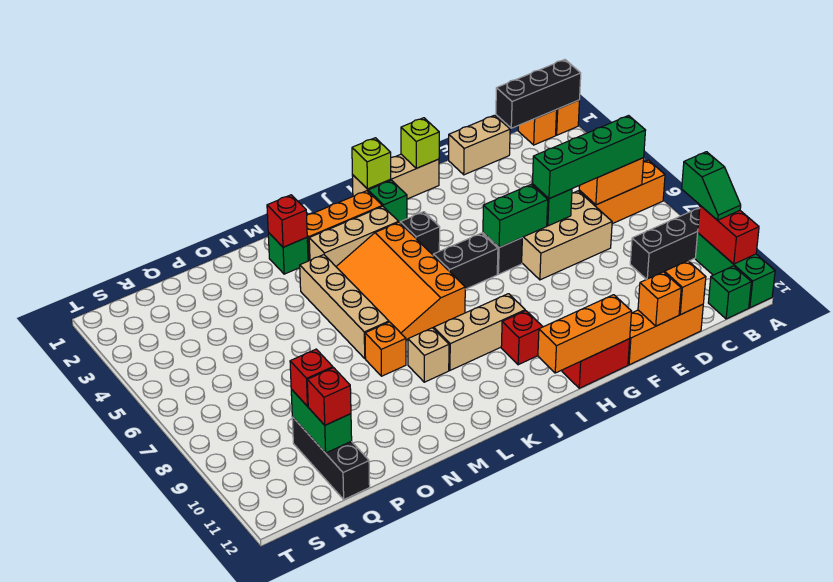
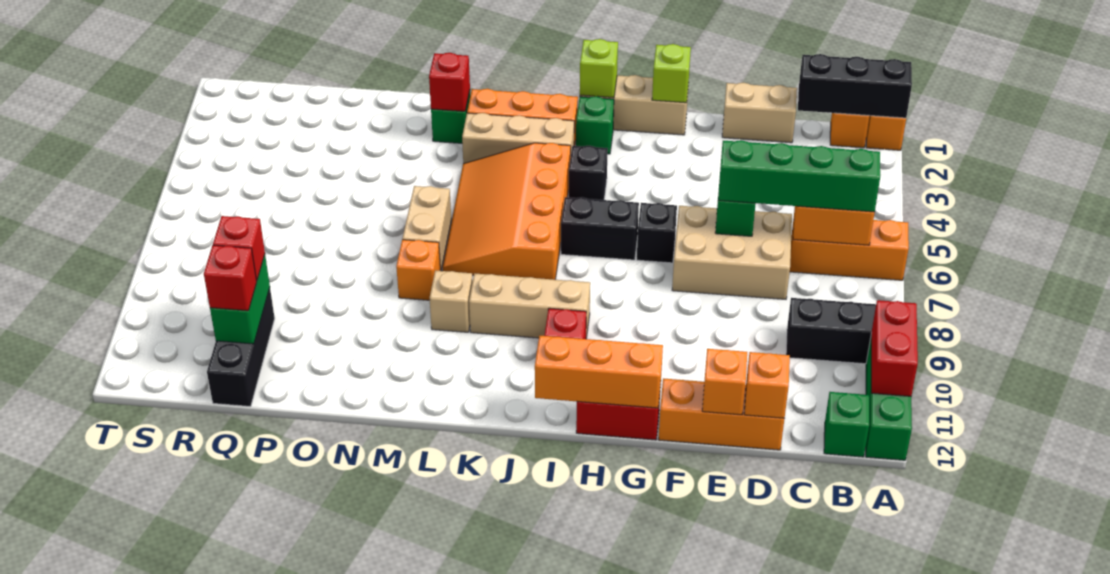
green slope A9:A10 level 3 top 9 -> none
green brick F6:G6 level 2 -> none
tan brick M4:M7 level 1 -> tan brick M6:M7 level 1

